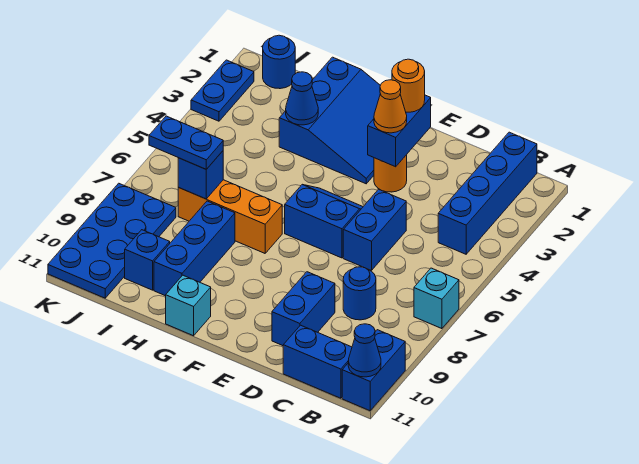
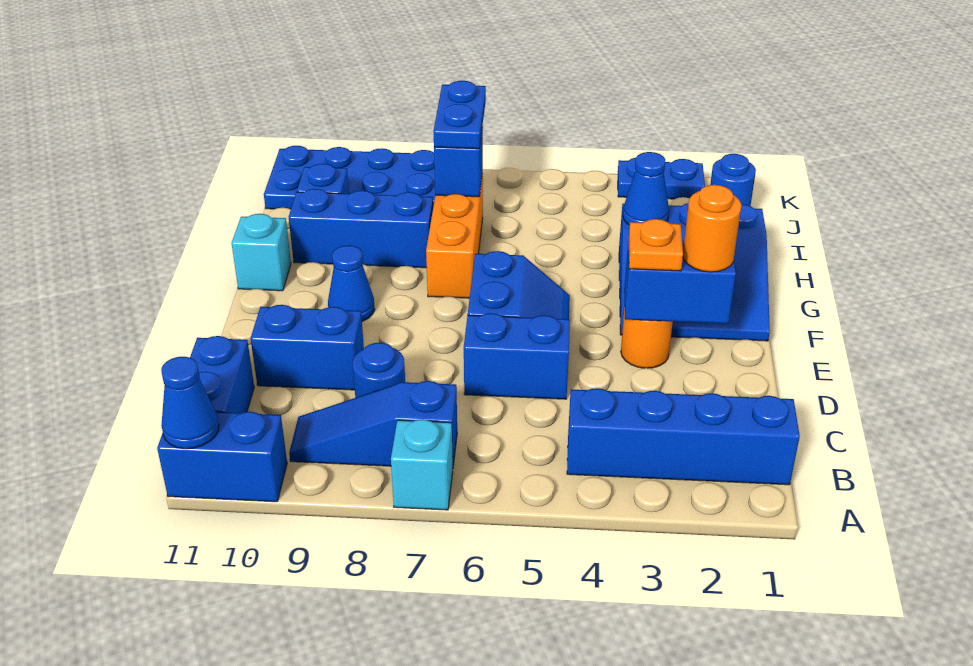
none -> blue slope B7:B9 level 1 top 7
orange cone E3 level 3 -> orange plate E3 level 3
none -> blue cone F9 level 1

